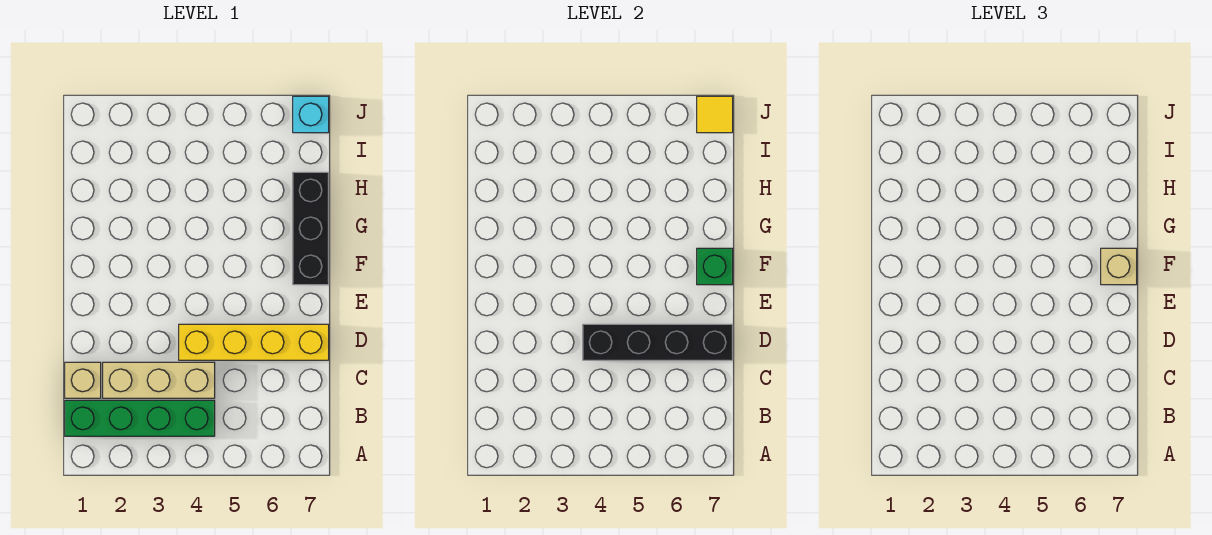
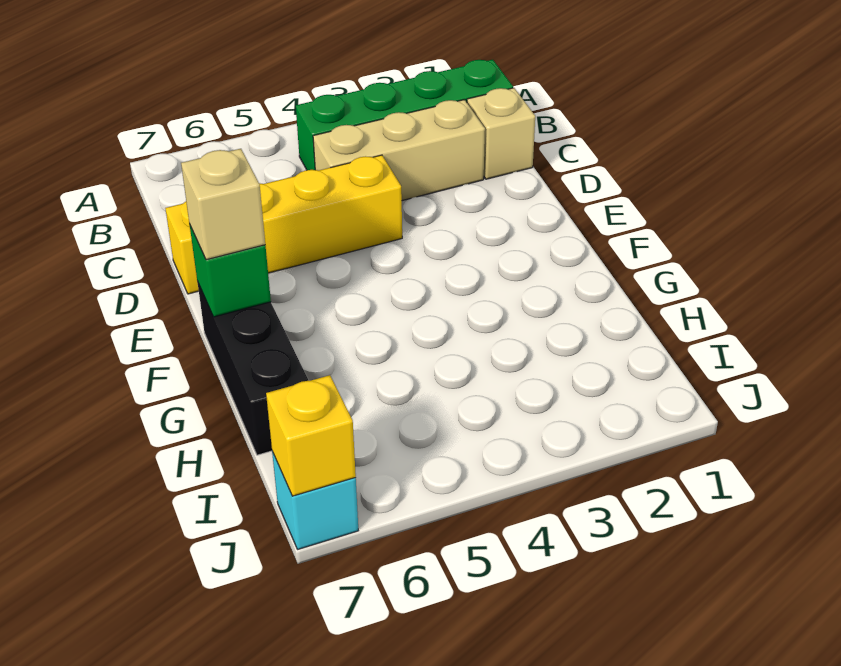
black brick D4:D7 level 2 -> none
yellow tile J7 level 2 -> yellow brick J7 level 2

